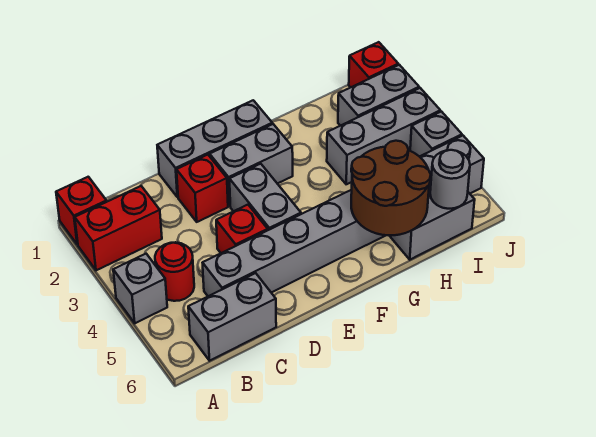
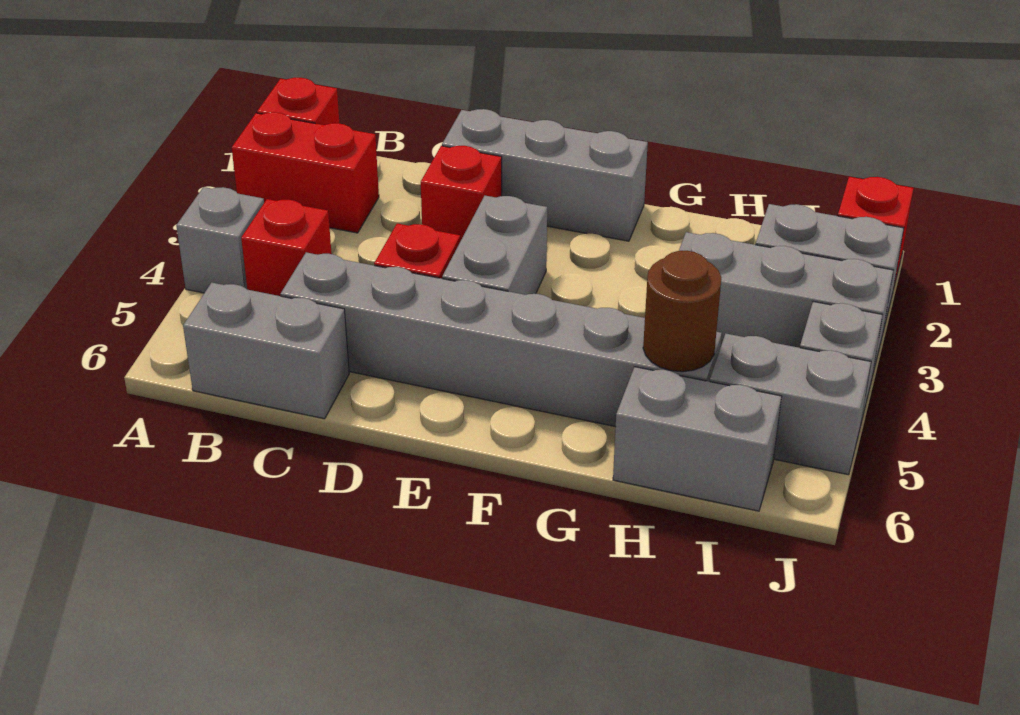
red round brick B4 level 1 -> red brick B4 level 1
grey brick E2:F2 level 1 -> none
brown round brick G5:H6 level 2 -> brown round brick H5 level 2
grey round brick I6 level 2 -> none

